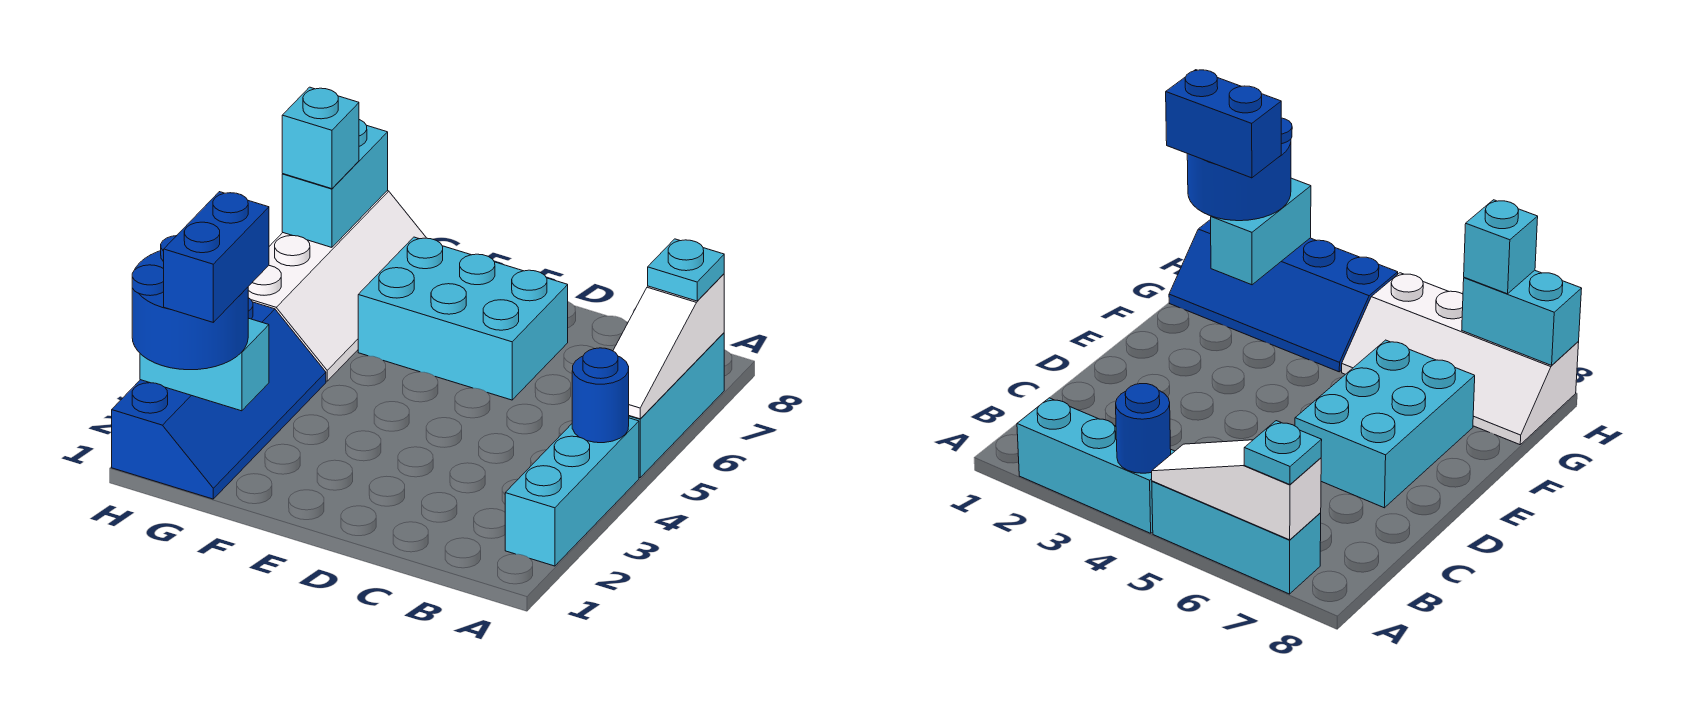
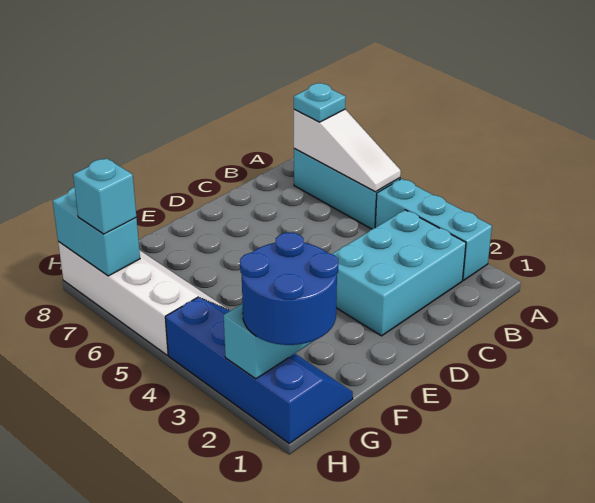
blue round brick A4 level 2 -> none
cyan brick D6:F7 level 1 -> cyan brick B2:D3 level 1
blue brick G1:G2 level 4 -> none

